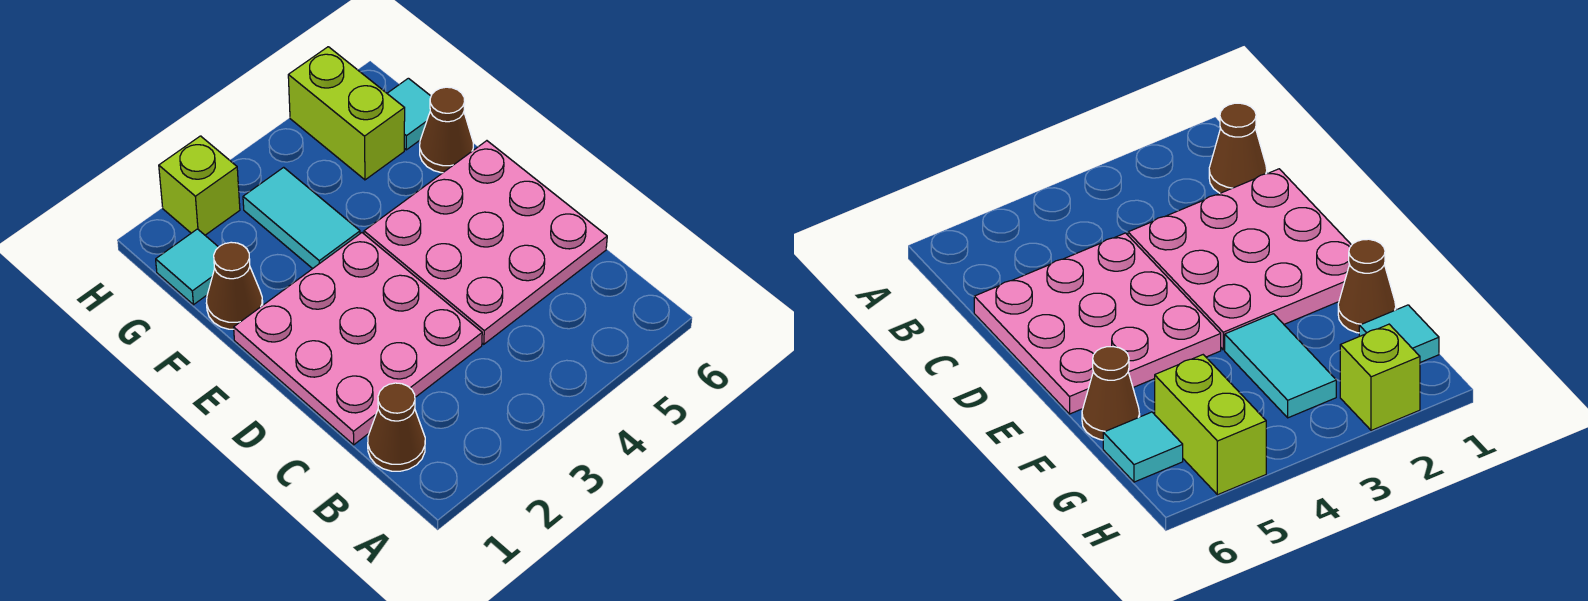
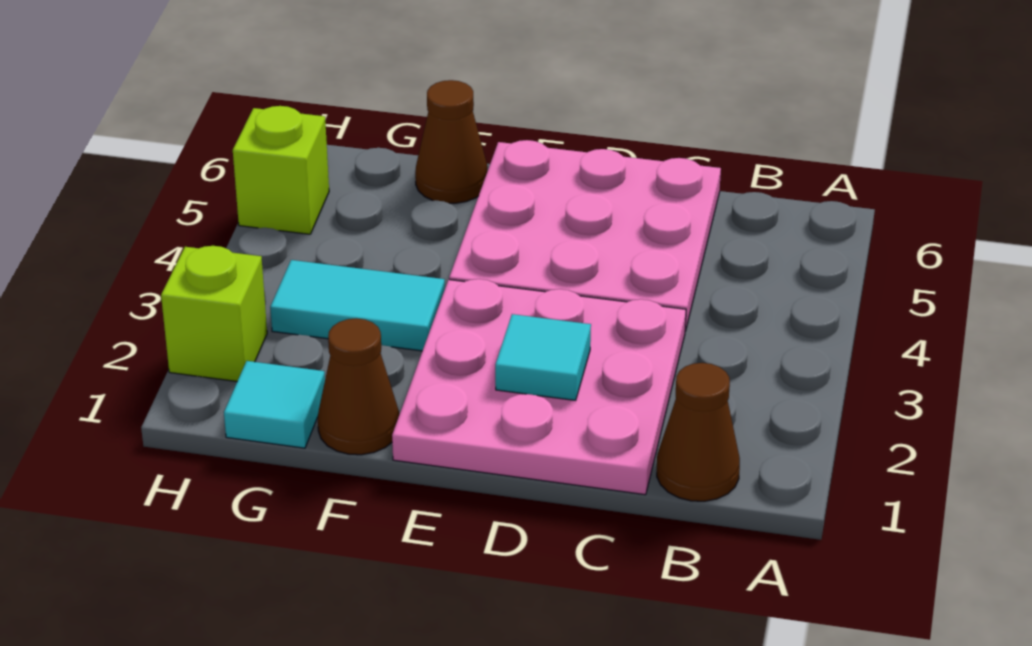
lime brick G5:H5 level 1 -> lime brick H5 level 1
cyan tile G6 level 1 -> cyan tile D2 level 2

